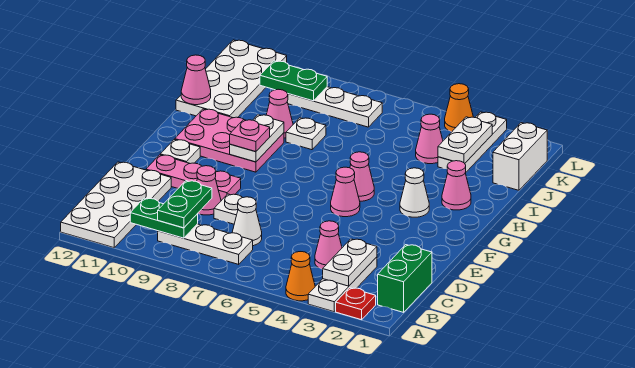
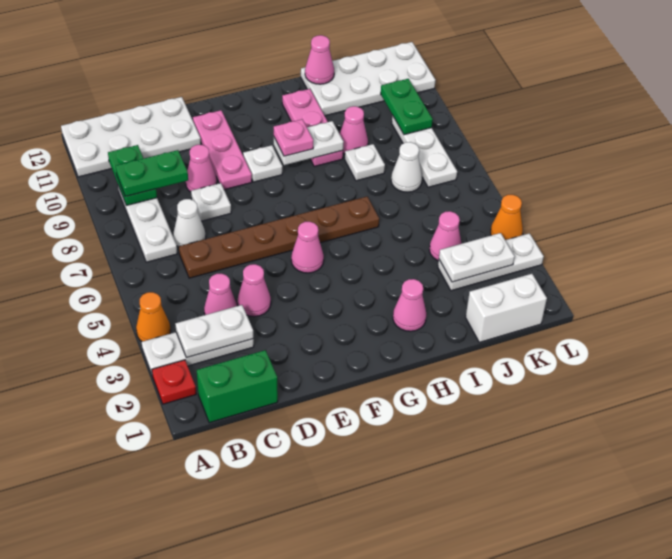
none -> brown plate C6:H6 level 1
white plate F11 level 1 -> white plate F9 level 1
white cone G3 level 1 -> white cone J7 level 1
pink cone G5 level 1 -> pink cone D4 level 1
pink plate G9:H11 level 1 -> pink plate H9:H11 level 1

